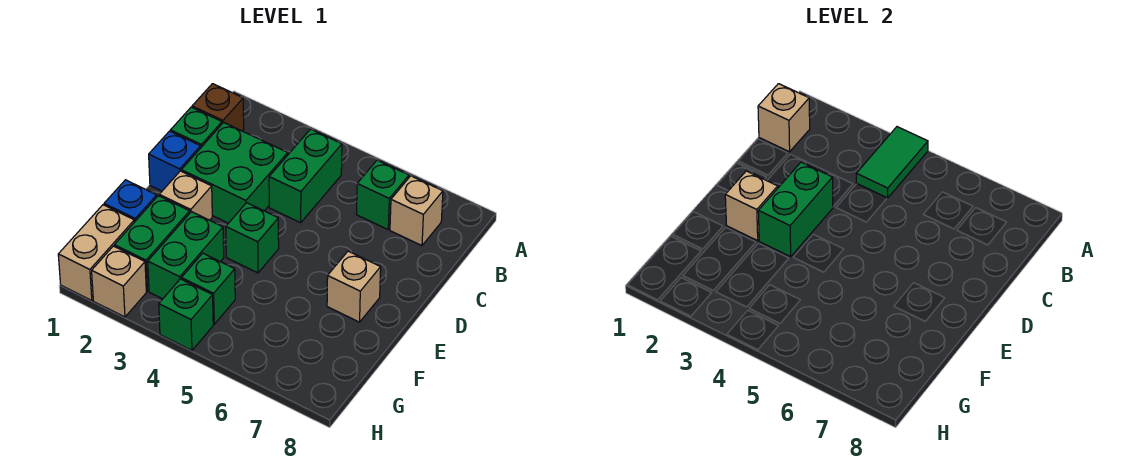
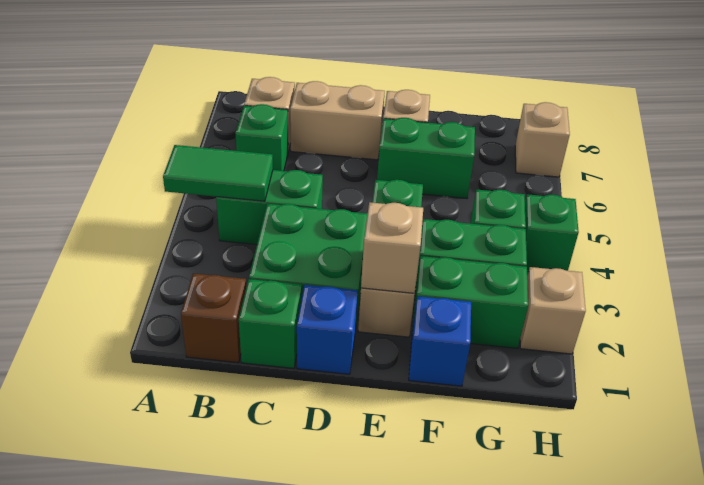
tan brick B1 level 2 -> tan brick H7 level 1
green brick D3:E3 level 2 -> green brick E6:F6 level 1
tan brick G1:H1 level 1 -> tan brick C7:D7 level 1

